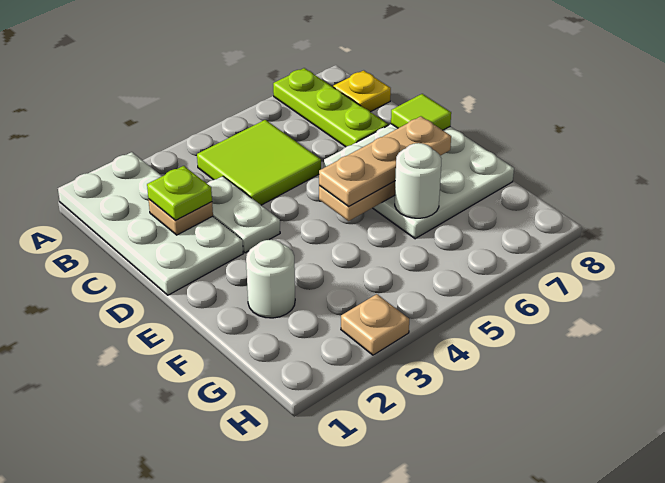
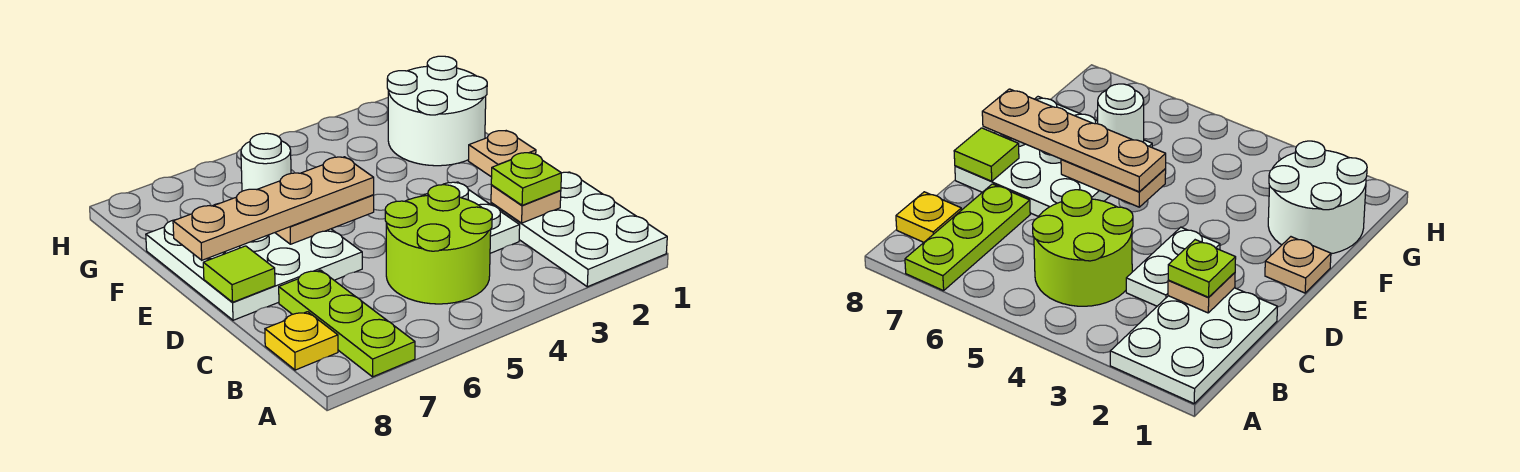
white plate A1:D2 level 1 -> white plate A1:C2 level 1
lime tile B4:C5 level 1 -> lime round brick B4:C5 level 1
tan plate E5:E7 level 3 -> tan plate E5:E8 level 3
white round brick F2 level 1 -> white round brick F1:G2 level 1
tan plate H3 level 1 -> tan plate E1 level 1

